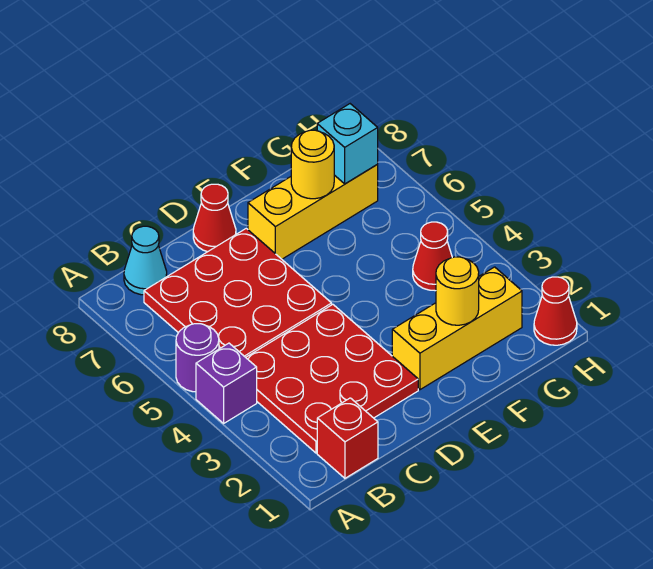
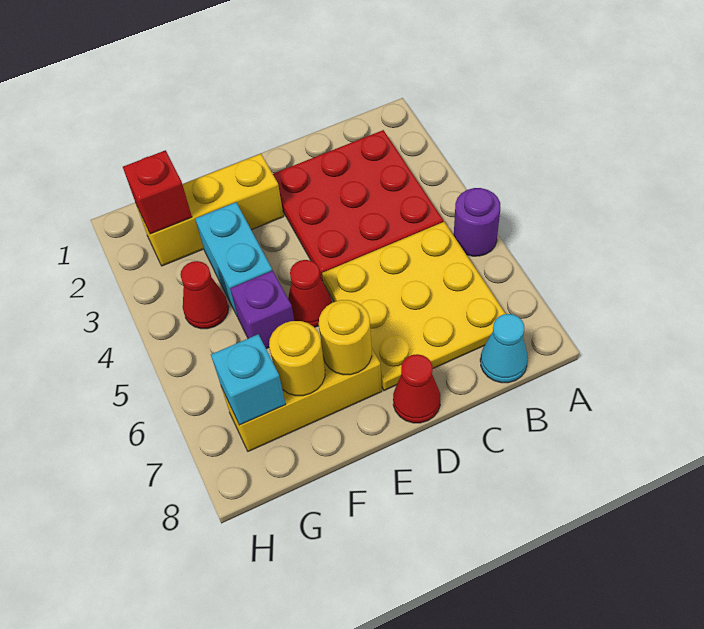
purple brick A4 level 1 -> purple brick F5 level 1
red brick B1 level 1 -> red brick G2 level 2
red plate B5:D7 level 1 -> yellow plate B5:D7 level 1
yellow round brick F2 level 2 -> yellow round brick E7 level 2
none -> cyan brick F3:F4 level 1
red cone H1 level 1 -> red cone E5 level 1

